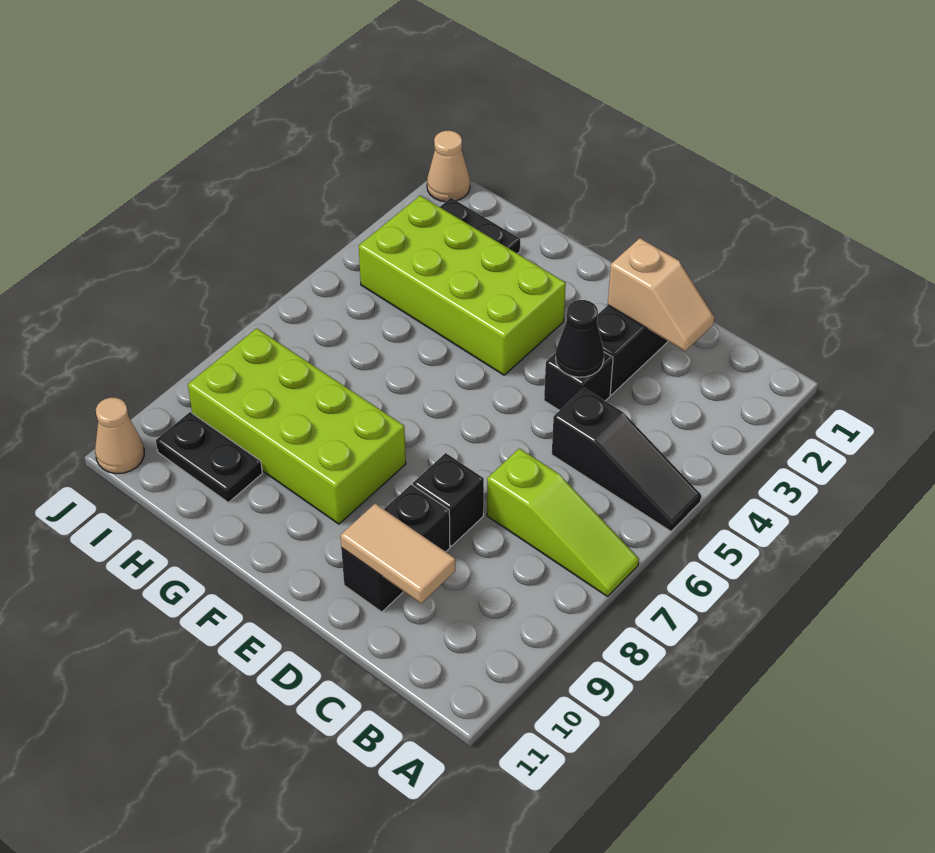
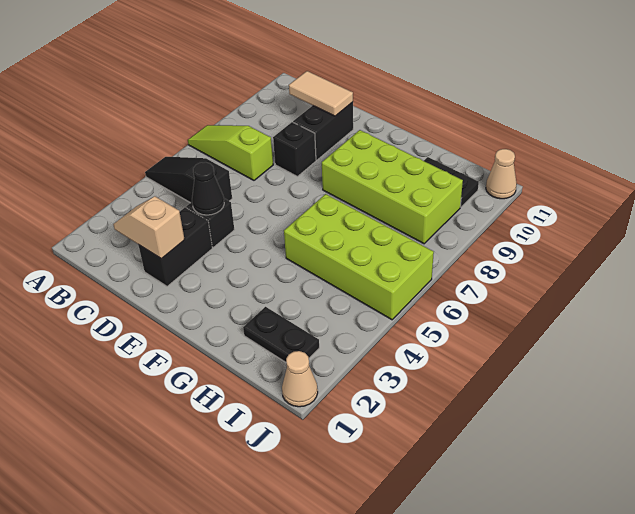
lime brick F3:I4 level 1 -> lime brick G5:J6 level 1

